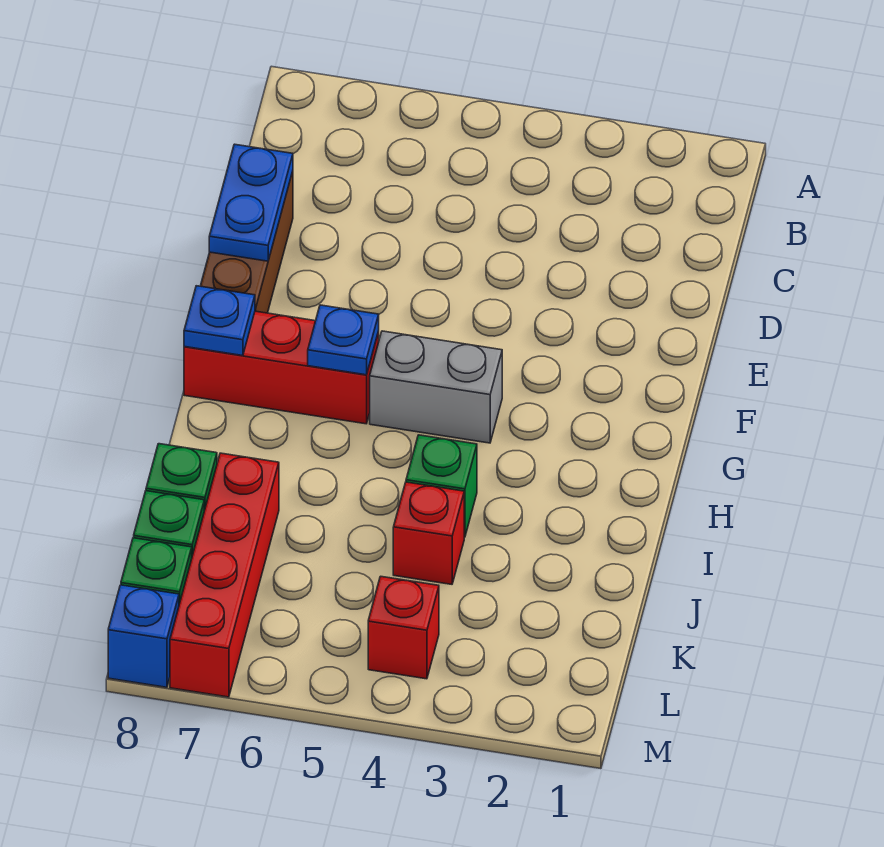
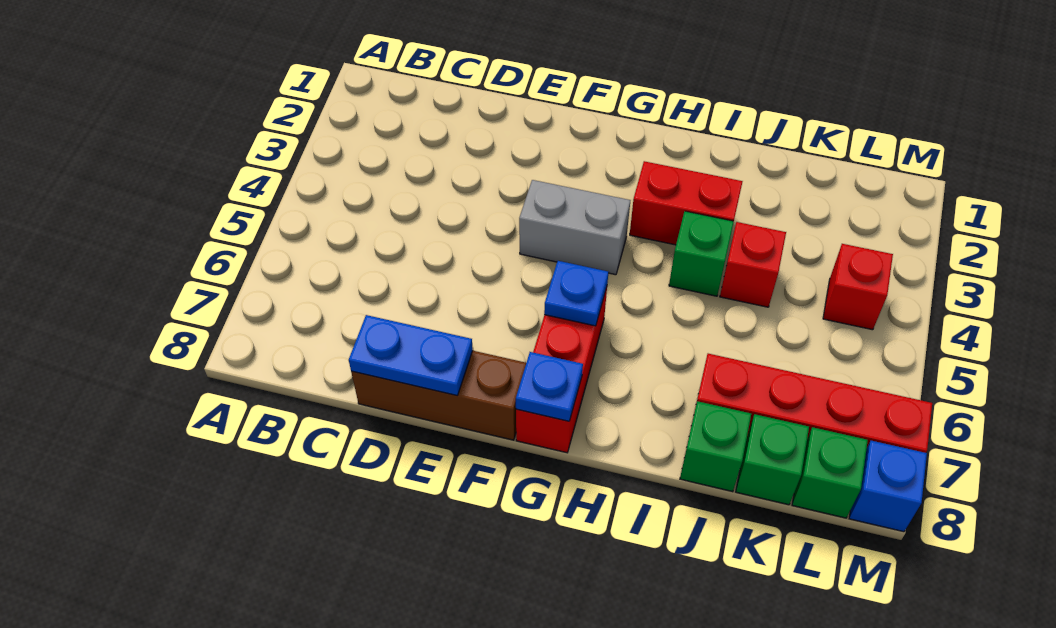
grey brick G4:G5 level 1 -> grey brick F4:G4 level 1
none -> red brick H3:I3 level 1

